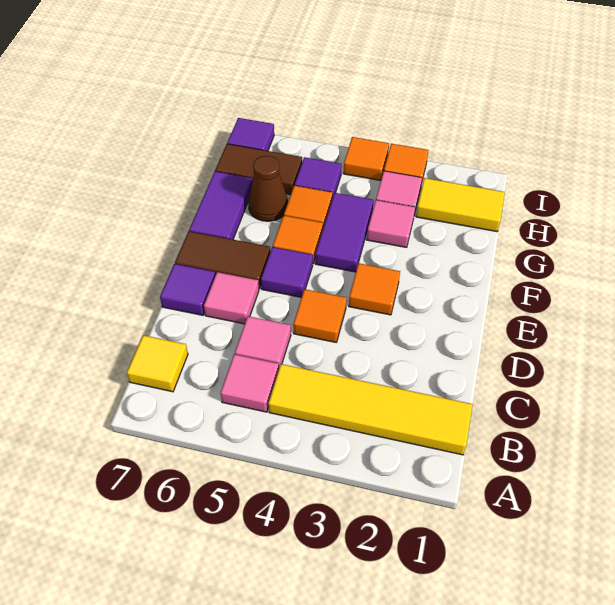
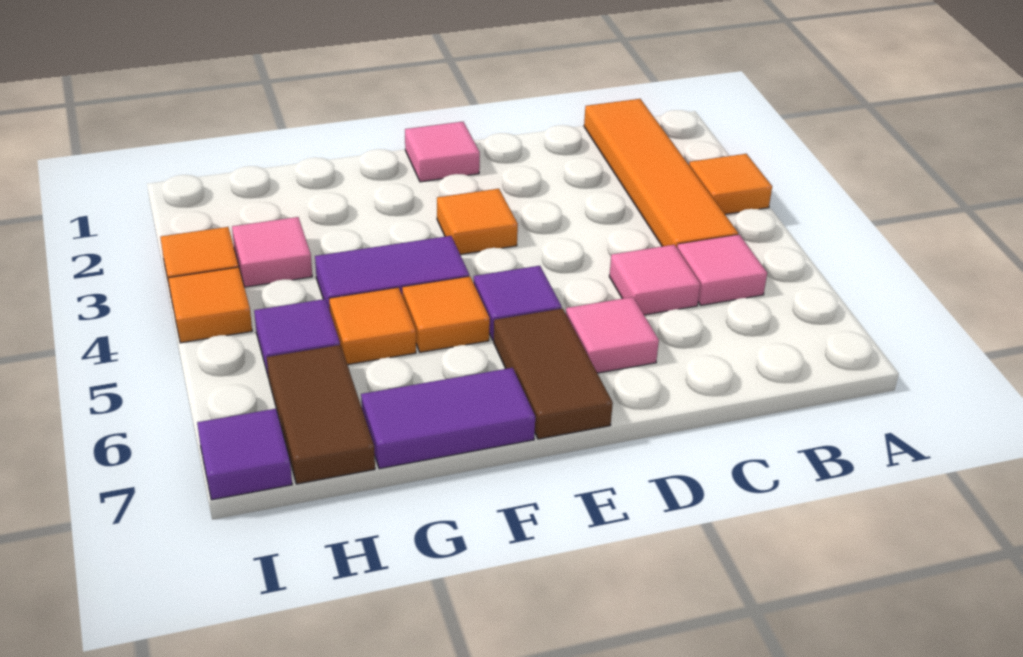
yellow tile B1:B4 level 1 -> orange tile B1:B4 level 1
yellow tile B7 level 1 -> none
orange tile D4 level 1 -> orange tile A3 level 1
purple tile D7 level 1 -> none
pink tile G3 level 1 -> pink tile E1 level 1
brown cone G6 level 1 -> none
yellow tile H1:H2 level 1 -> none

